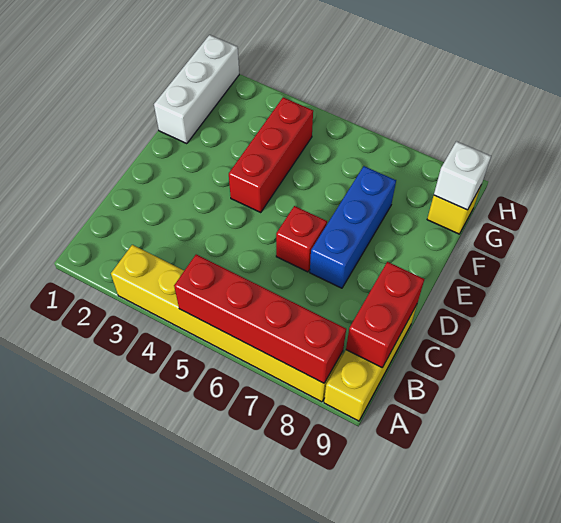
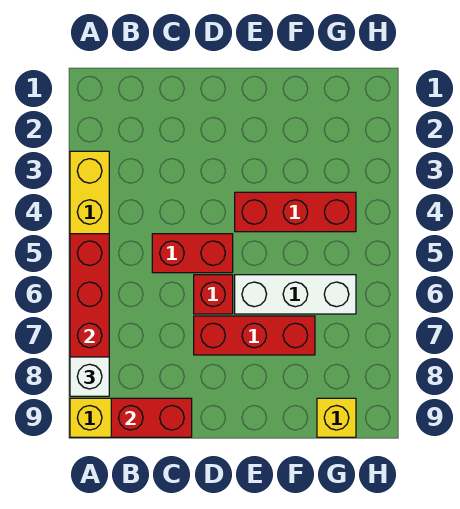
none -> red brick C5:D5 level 1
blue brick D7:F7 level 1 -> red brick D7:F7 level 1
white brick F1:H1 level 1 -> white brick E6:G6 level 1
white brick G9 level 2 -> white brick A8 level 3

